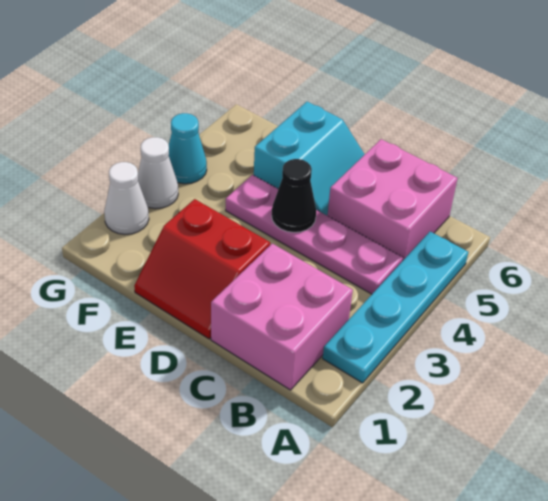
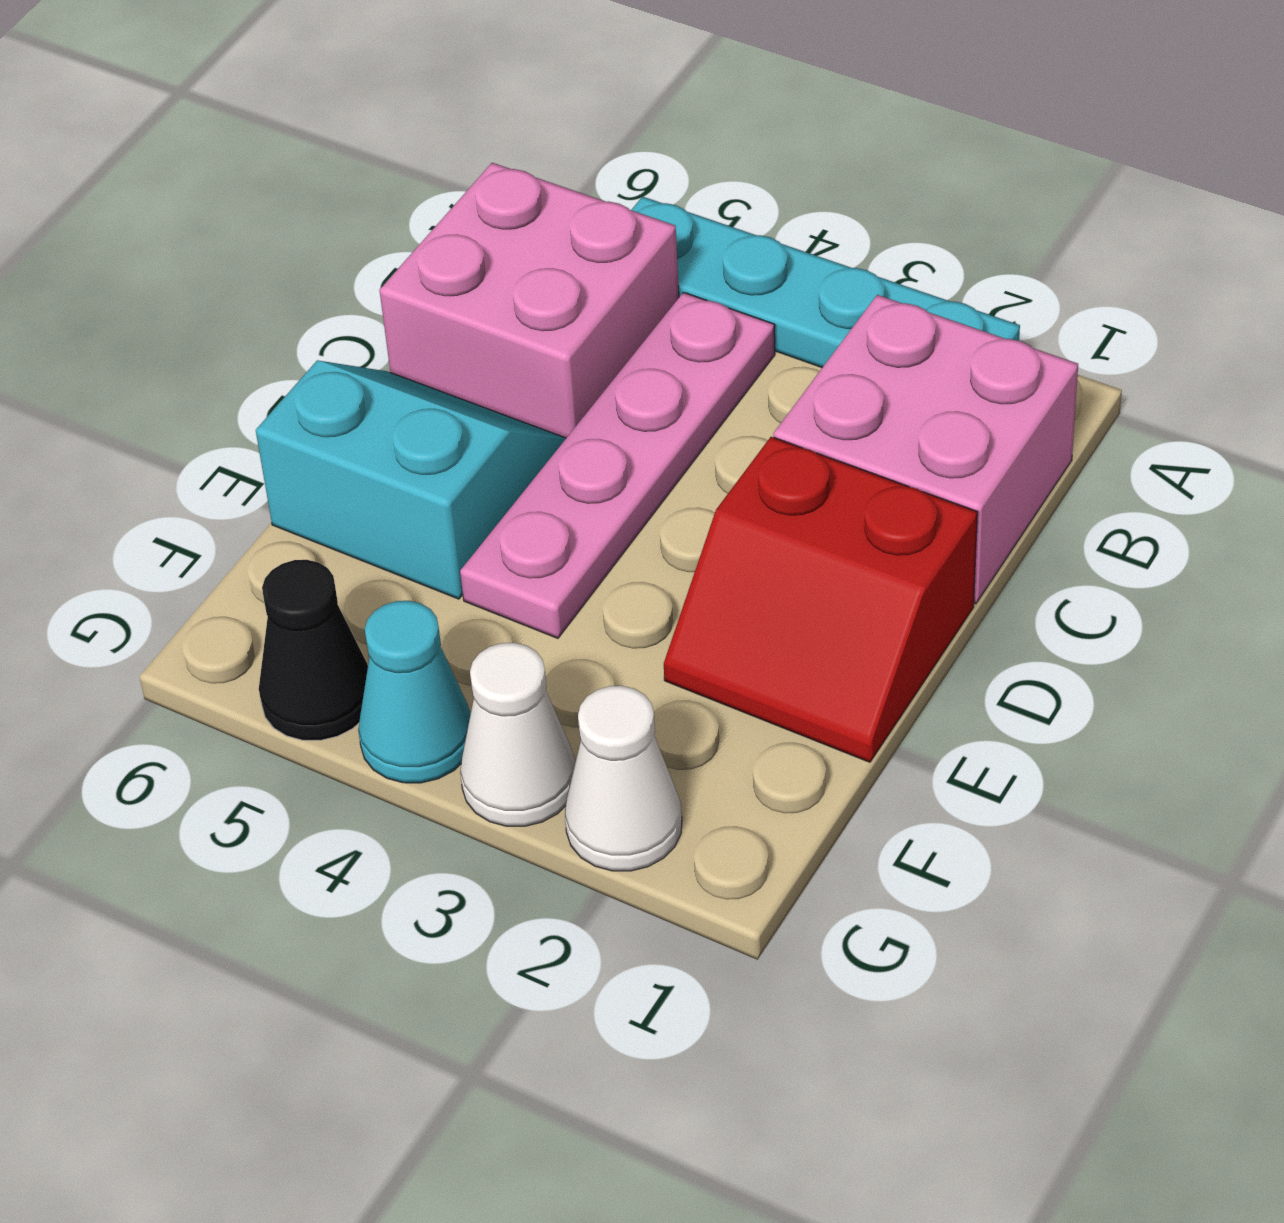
red slope D1:E2 level 1 top 2 -> red slope D1:E2 level 1 top D
black cone D4 level 2 -> black cone G5 level 1

